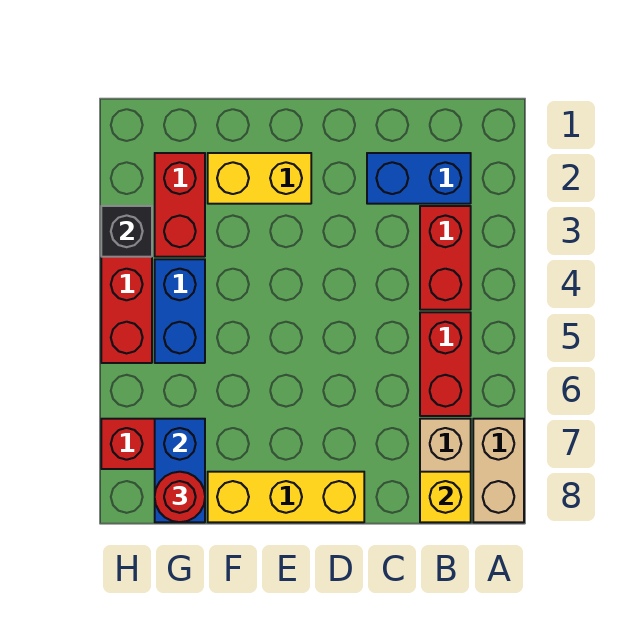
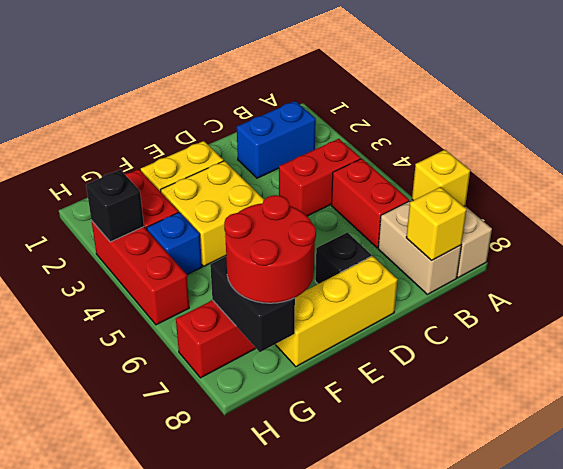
none -> yellow brick A7 level 2
red brick B3:B4 level 1 -> red brick B4:C4 level 1
none -> black brick D7 level 1
none -> yellow brick E3:F4 level 1
blue brick G4:G5 level 1 -> blue brick G4 level 1
blue brick G7:G8 level 2 -> black brick G7:G8 level 2
red round brick G8 level 3 -> red round brick F7:G8 level 3

